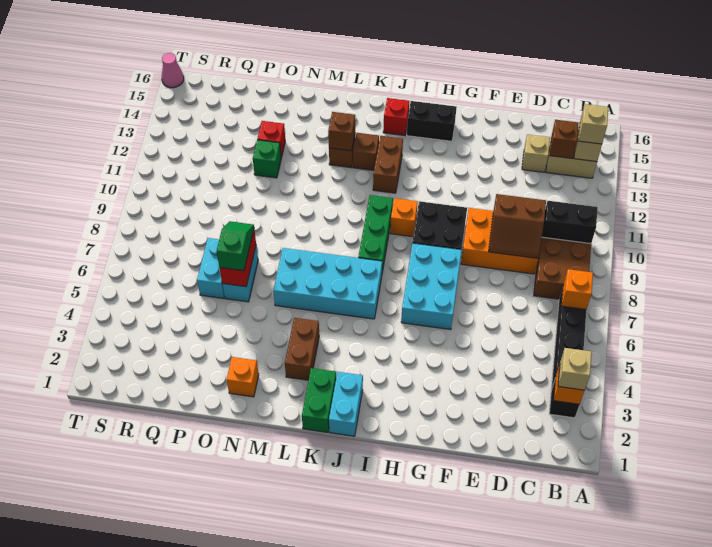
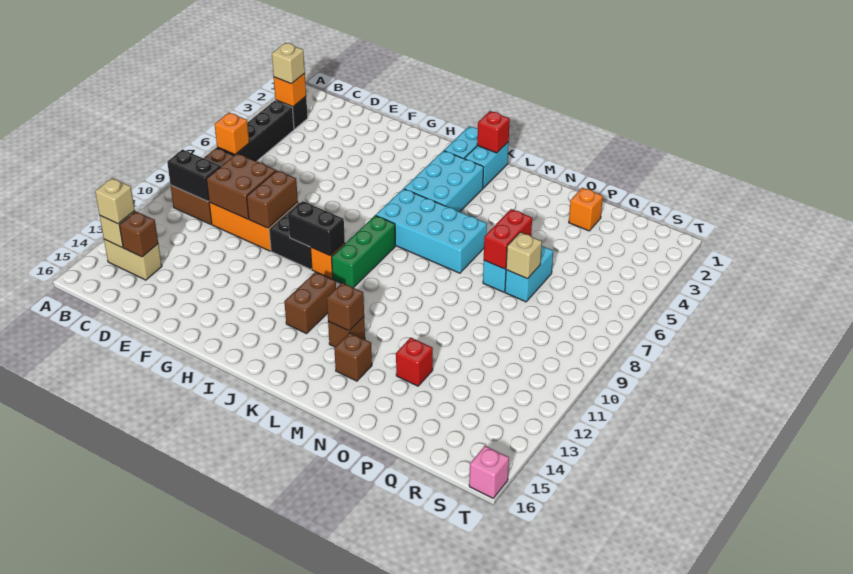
brown slope D9:E10 level 2 top 10 -> brown brick D9:E10 level 2
tan brick D14 level 1 -> tan brick P7 level 2
cyan brick G6:H8 level 1 -> cyan brick J3:K5 level 1
black brick H15:I15 level 1 -> black brick H10:I10 level 2
red brick J15 level 1 -> red brick K1 level 2
green brick K1:K2 level 1 -> cyan brick K1:K2 level 1
brown brick K13 level 1 -> brown brick M14 level 1
brown brick L3:L4 level 1 -> brown brick F9:F10 level 2
orange brick N2 level 1 -> orange brick P2 level 1
green slope O6:O7 level 3 top 6 -> none
green brick O12 level 1 -> none
pink cone T16 level 1 -> pink brick T16 level 1

